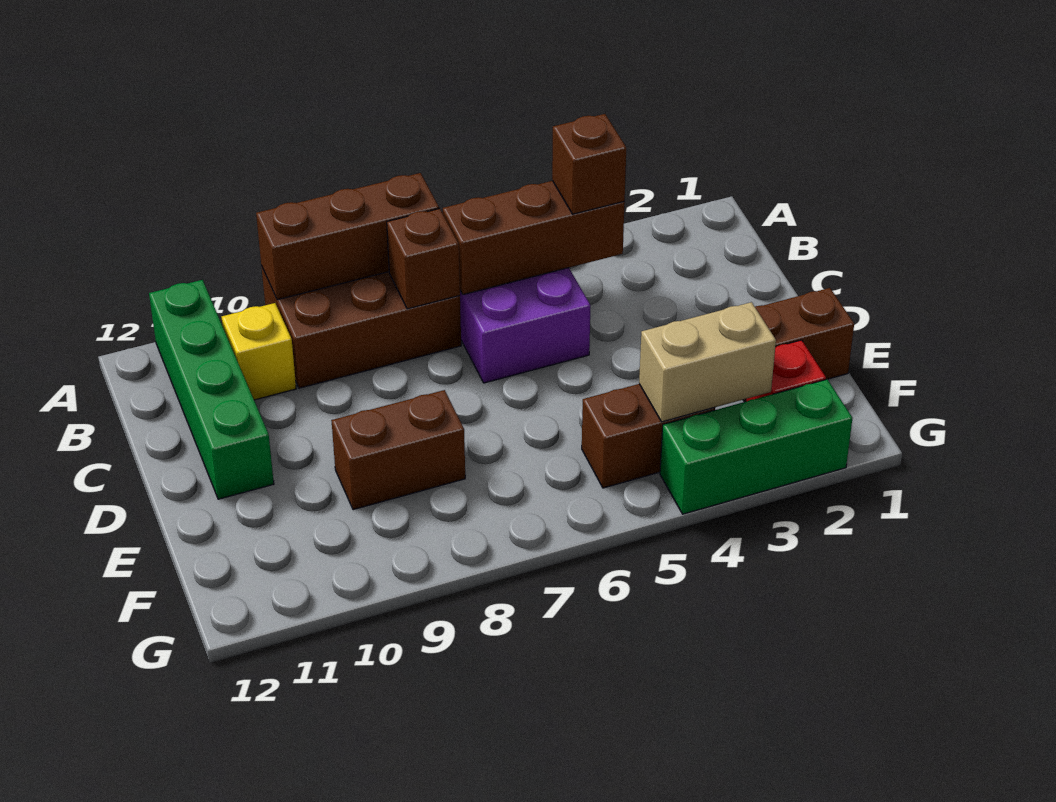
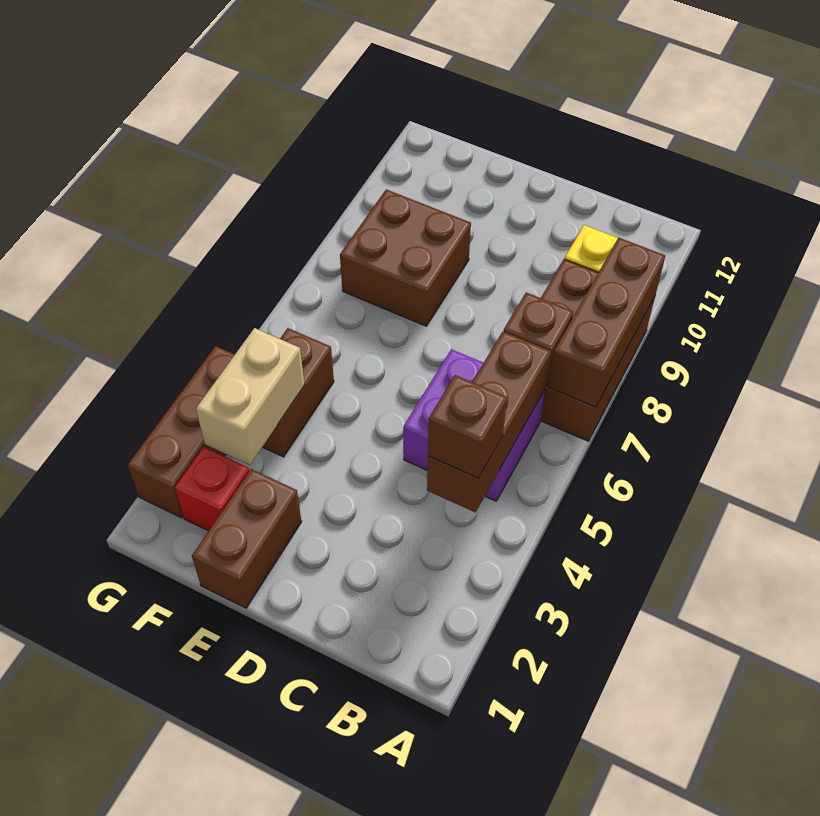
green brick A11:D11 level 1 -> none
brown brick E8:E9 level 1 -> brown brick E8:F9 level 1
green brick G2:G4 level 1 -> brown brick G2:G4 level 1

